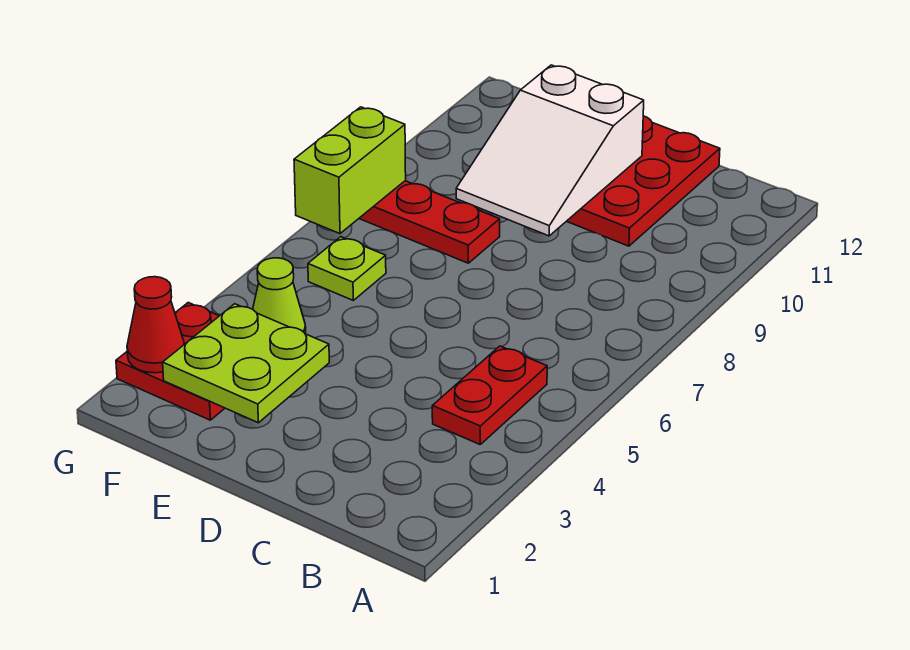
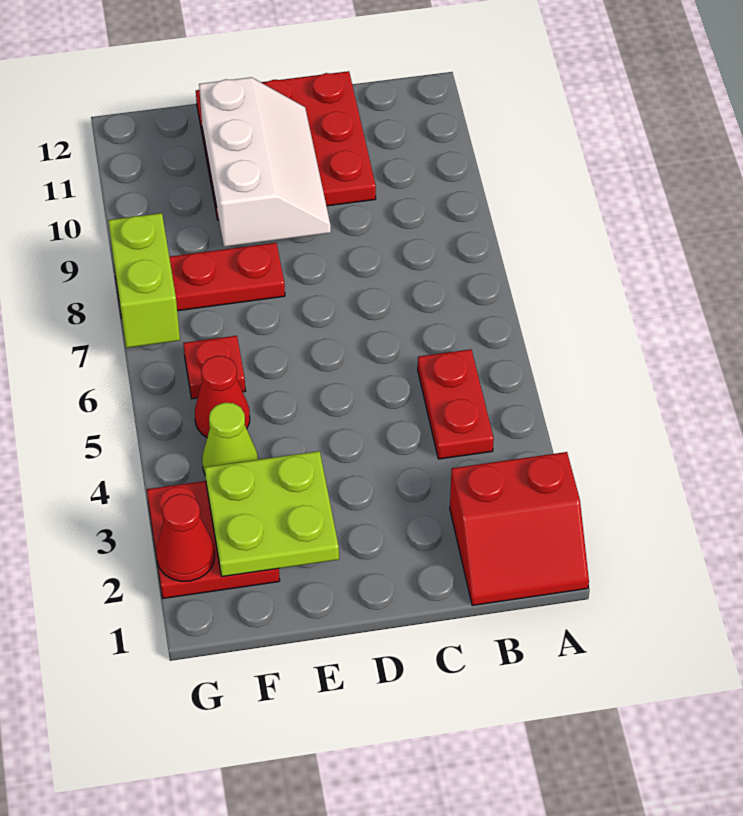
none -> red slope A1:B2 level 1 top 2
white slope D9:E11 level 2 top 11 -> white slope D9:E11 level 2 top E
none -> red cone F5 level 1
lime plate F6 level 1 -> red plate F6 level 1

